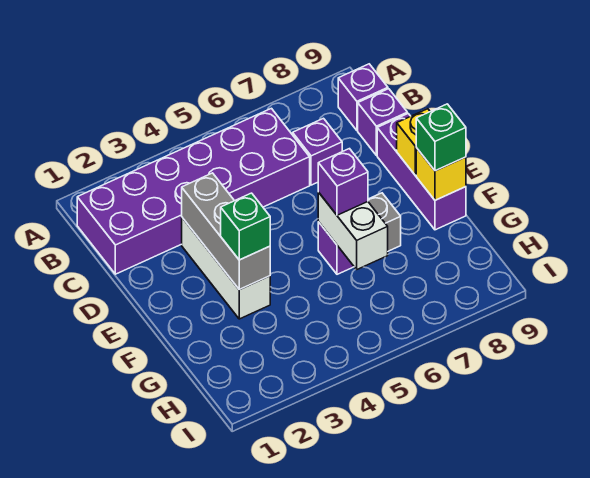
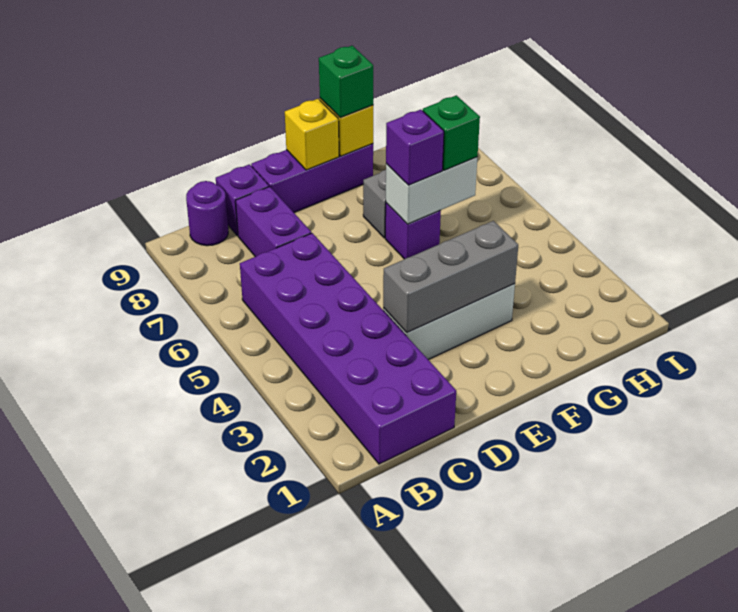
purple brick B9 level 1 -> purple round brick B9 level 1
purple brick C7 level 1 -> purple brick C7:C8 level 1
green brick F3 level 3 -> green brick G6 level 3

